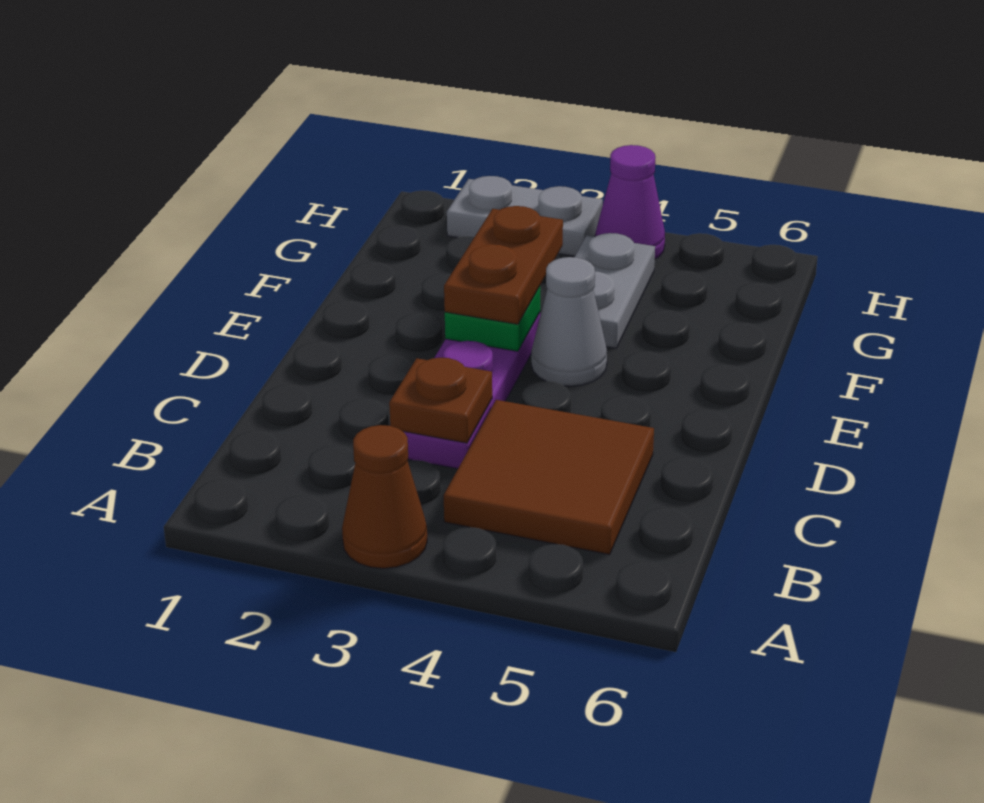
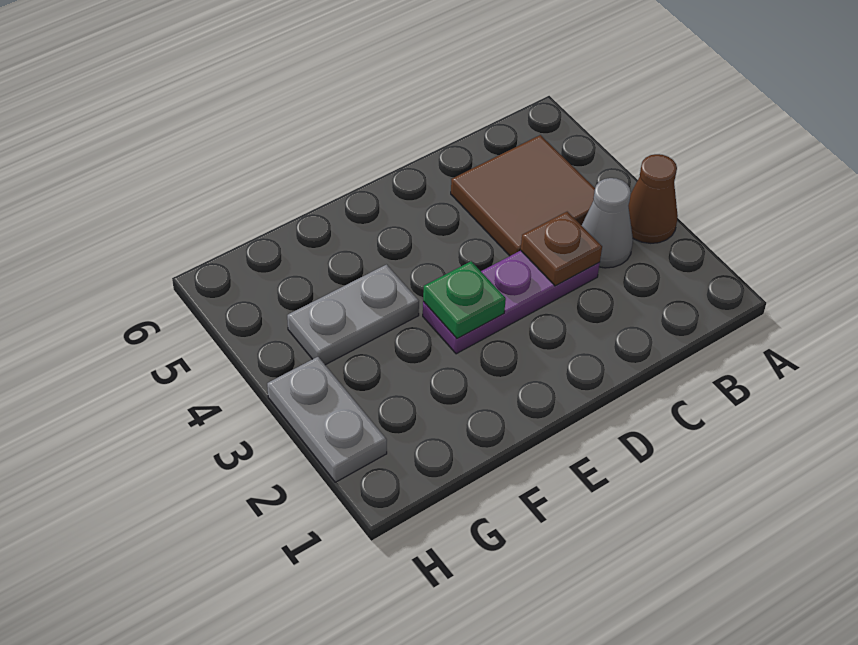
brown plate E3:F3 level 3 -> none
grey cone E4 level 1 -> grey cone B3 level 1
purple cone H4 level 1 -> none

